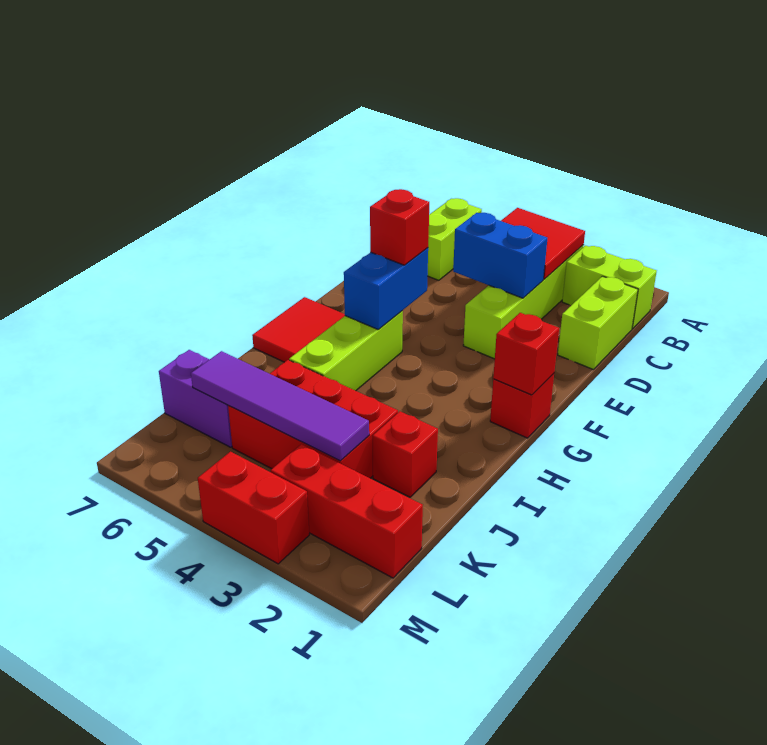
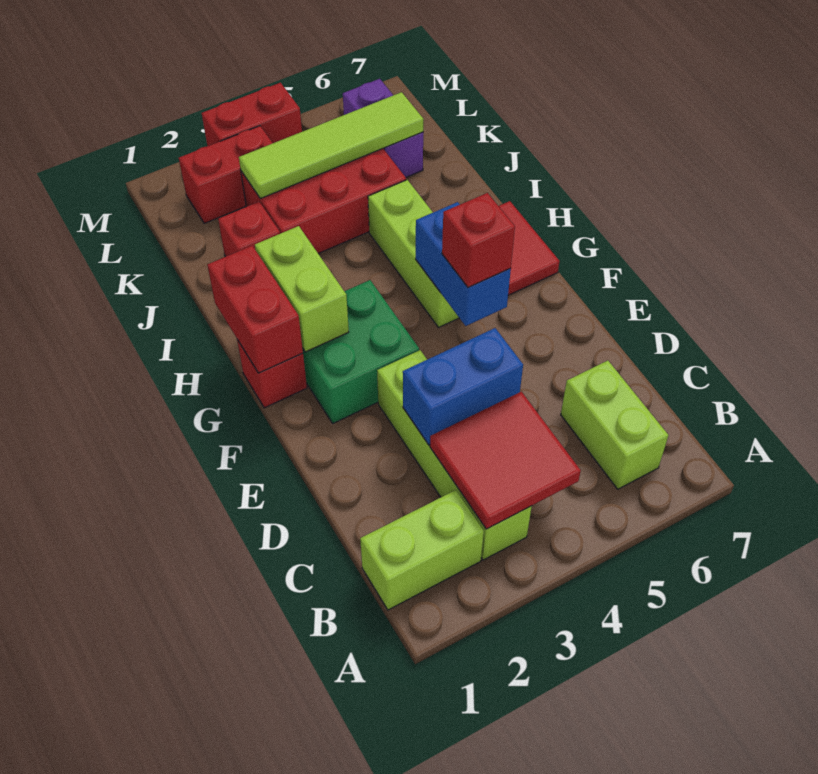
lime brick C1:D1 level 1 -> lime brick G2:H2 level 2
none -> green brick F2:G3 level 1
red brick G1 level 2 -> red brick G1:H1 level 2
purple tile K3:K6 level 2 -> lime tile K3:K6 level 2
purple brick K6:K7 level 1 -> purple brick K6:L6 level 1
red brick L1:L3 level 1 -> red brick L2:L3 level 1

